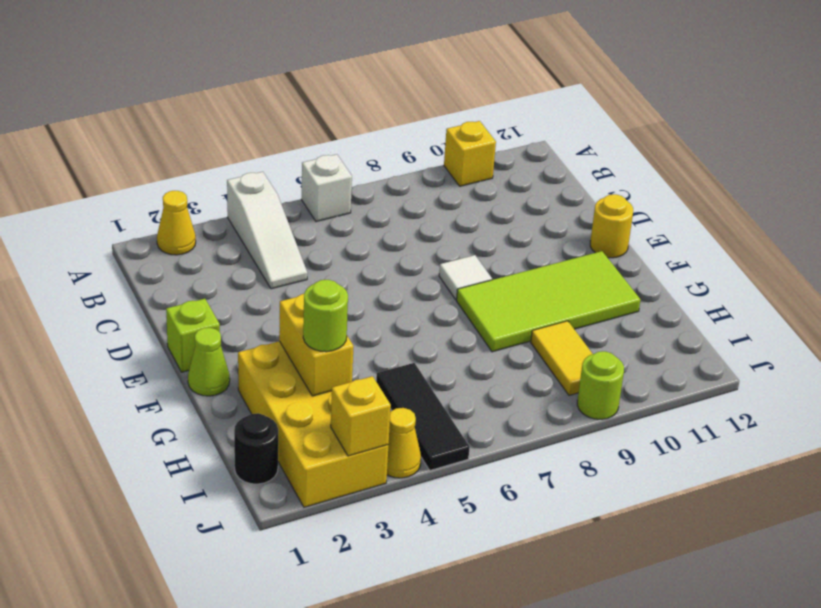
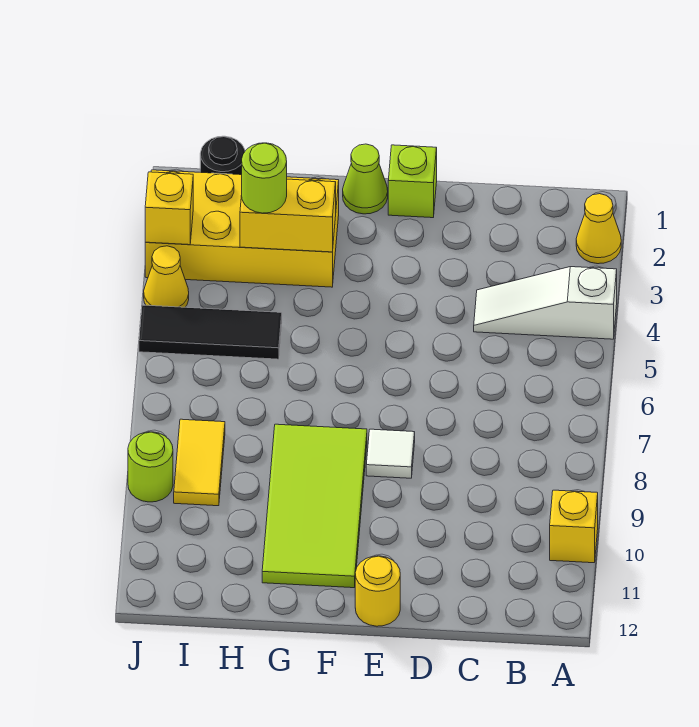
white brick A6 level 1 -> none
yellow tile H9:I9 level 1 -> yellow tile I8:I9 level 1

